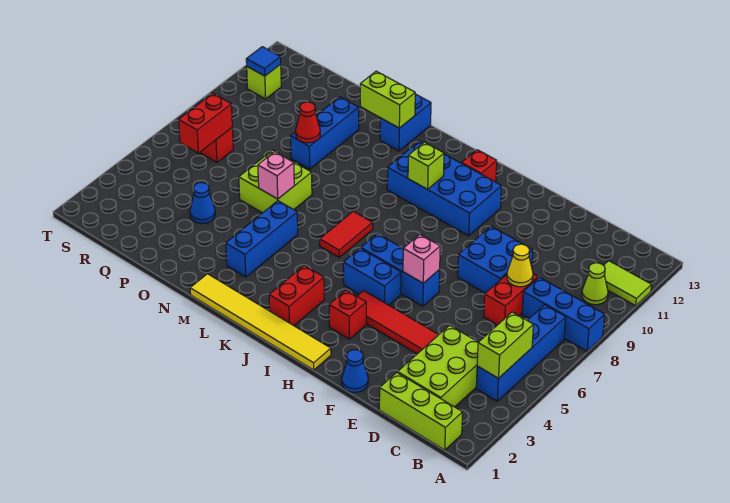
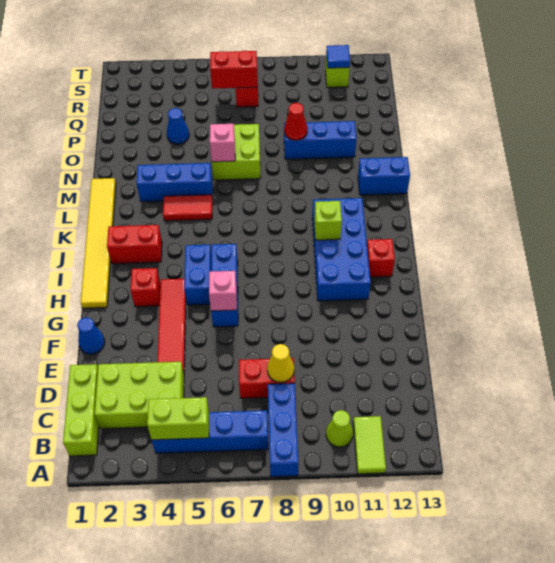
blue brick E8:F9 level 1 -> none
red tile K6:K7 level 1 -> red tile L4:L5 level 1
lime brick M12:N12 level 2 -> none

